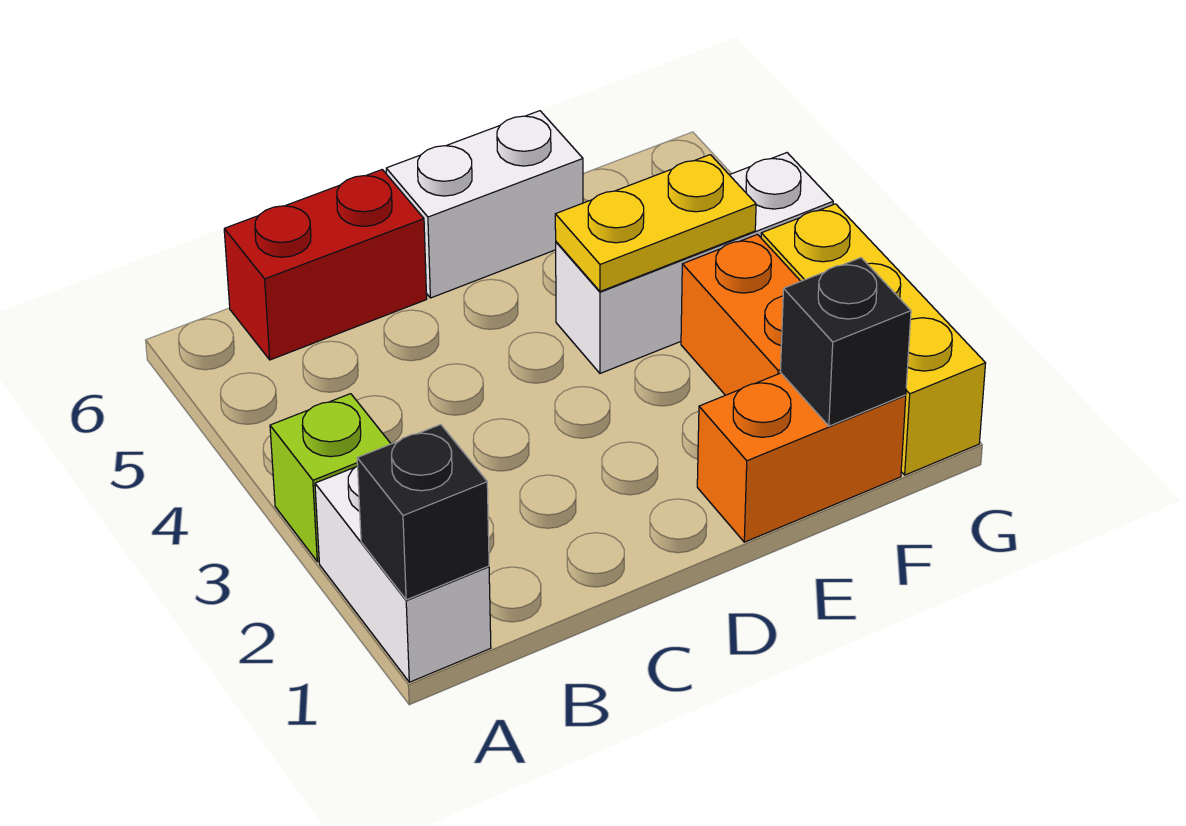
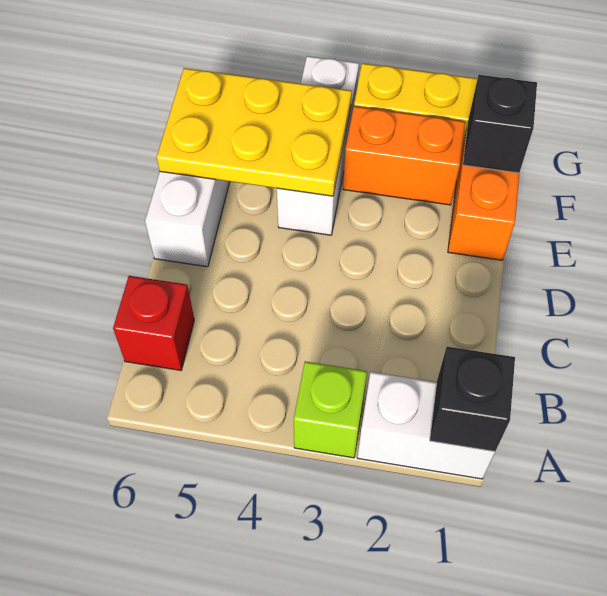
red brick B6:C6 level 1 -> red brick B6 level 1
yellow plate E4:F4 level 2 -> yellow plate E4:F6 level 2

